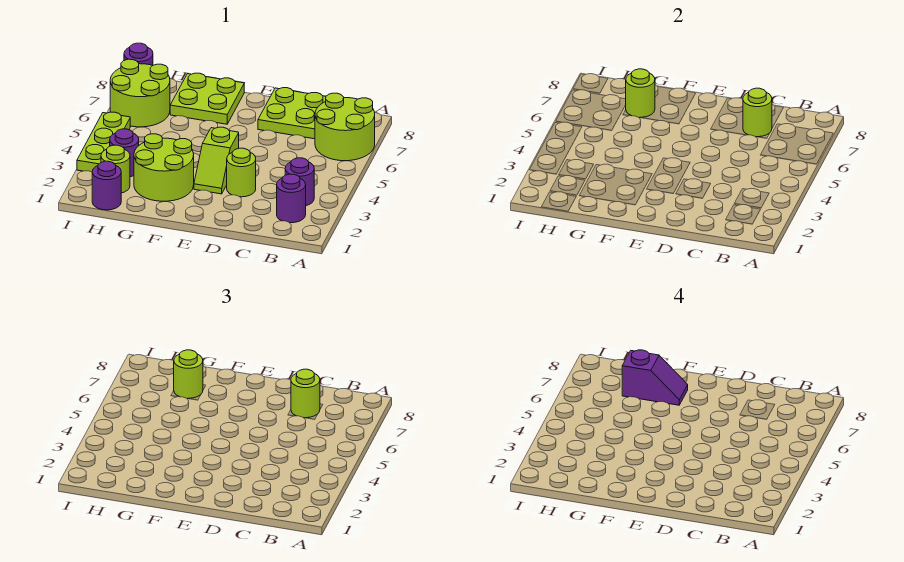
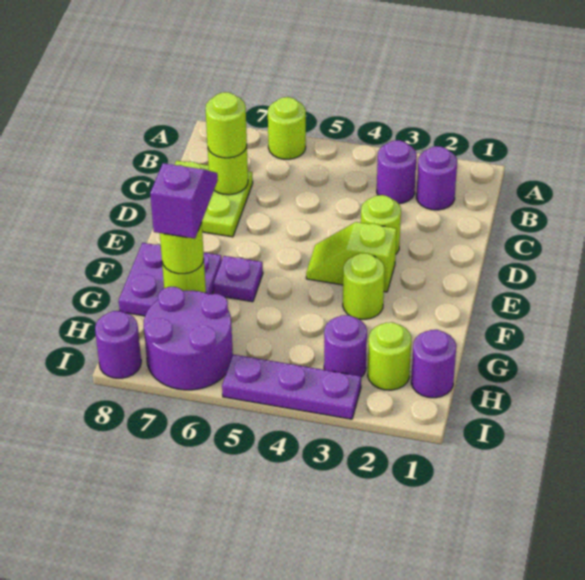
lime round brick A6:B7 level 1 -> lime round brick A6 level 1
lime slope E3:E4 level 1 top 4 -> lime slope E3:E4 level 1 top 3
lime round brick F2:G3 level 1 -> lime round brick F3 level 1
none -> purple plate F6 level 1
lime plate F7:G8 level 1 -> purple plate F7:G8 level 1
lime round brick H6:I7 level 1 -> purple round brick H6:I7 level 1
lime plate I3:I5 level 1 -> purple plate I3:I5 level 1

